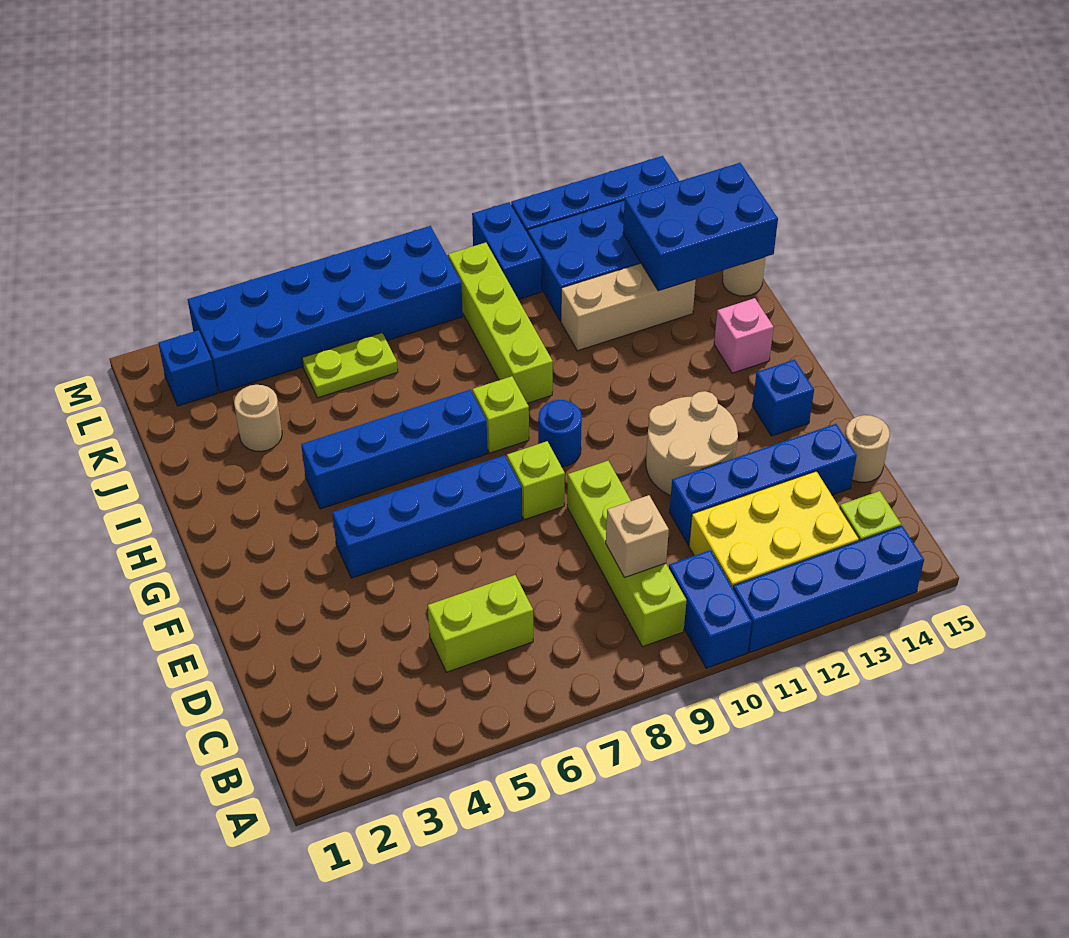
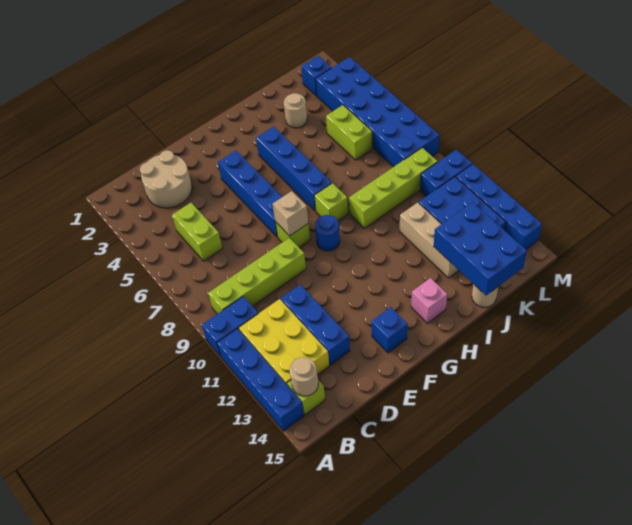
tan brick C9 level 2 -> tan brick F8 level 2
blue brick D11:D14 level 1 -> blue brick D11:D13 level 1
tan round brick D15 level 1 -> tan round brick B14 level 2
tan round brick E11:F12 level 1 -> tan round brick C2:D3 level 1
lime plate K5:K6 level 1 -> lime brick K5:K6 level 1

